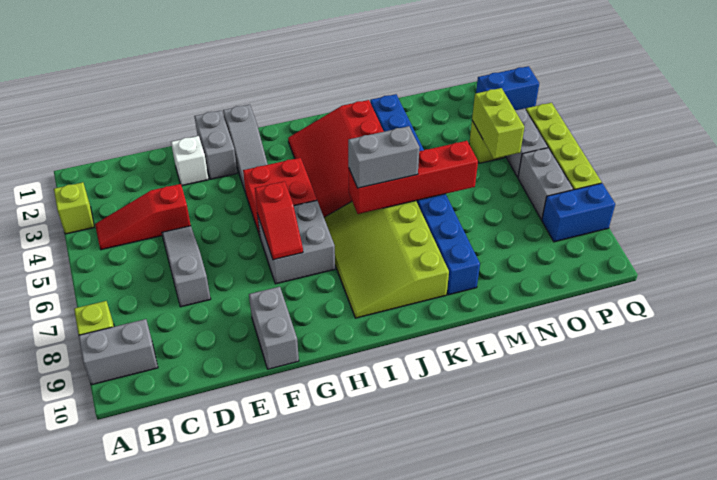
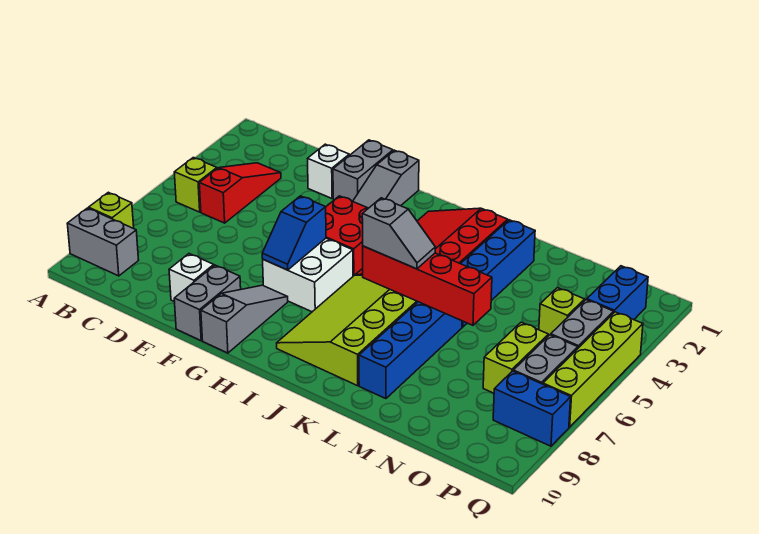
lime brick A3 level 1 -> lime brick B5 level 1
red slope B4:D4 level 1 top D -> red slope C3:C5 level 1 top 5
grey slope D5:D7 level 1 top 7 -> grey slope G8:G10 level 1 top 10
none -> white brick E9 level 1
grey brick G6:H7 level 1 -> white brick G6:H7 level 1
red slope G6:G7 level 2 top 6 -> blue slope G6:G7 level 2 top 6
grey brick J6:K6 level 3 -> grey slope J6:K6 level 3 top J
lime brick O4:O5 level 2 -> lime brick O6:O7 level 1
blue brick P2:Q2 level 1 -> blue brick P2:P3 level 1

